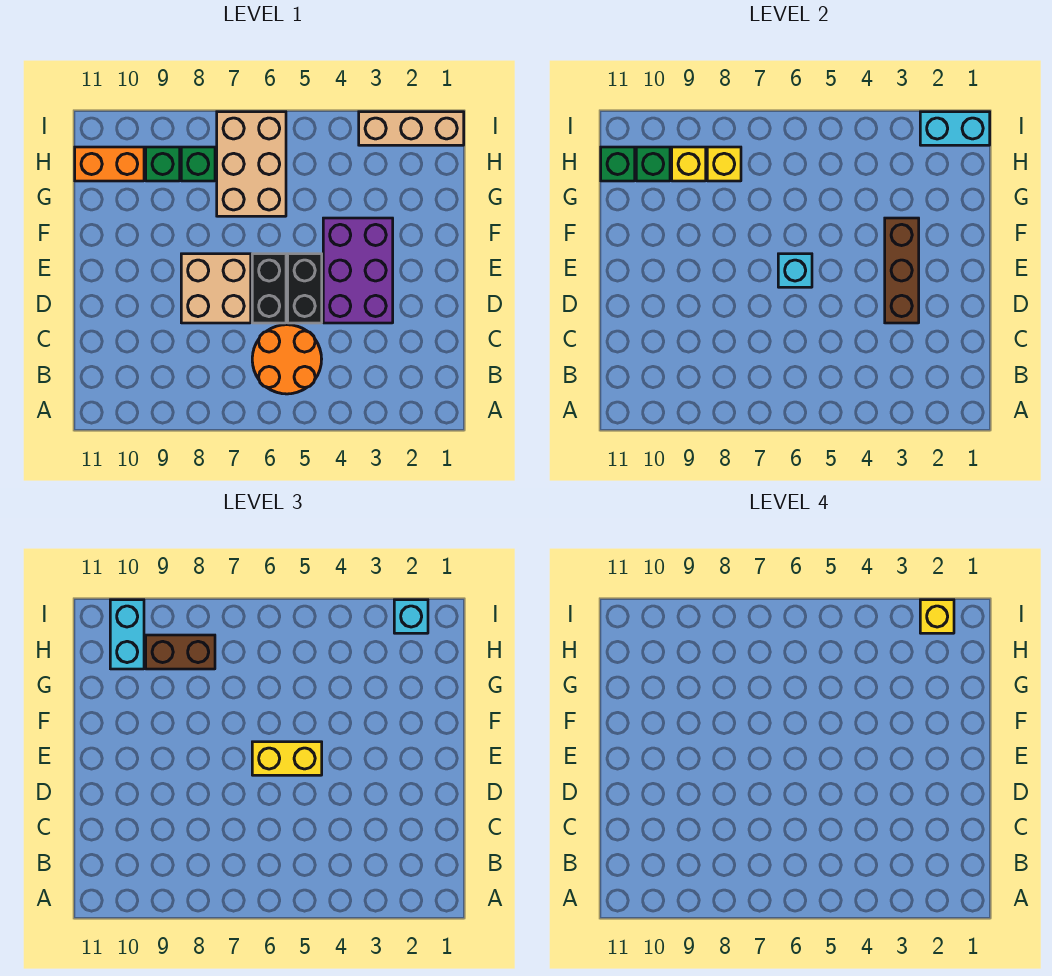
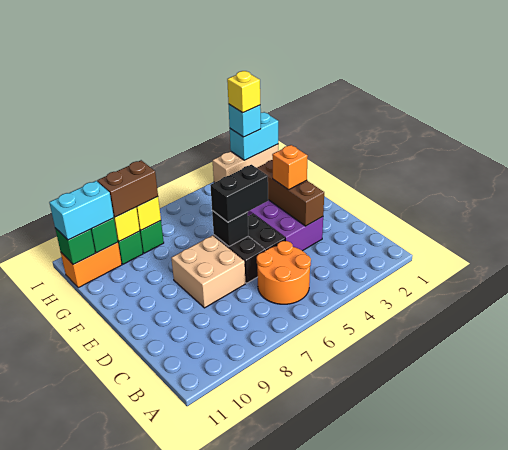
none -> orange brick E3 level 3
yellow brick E5:E6 level 3 -> black brick E5:E6 level 3
cyan brick E6 level 2 -> black brick E6 level 2
tan brick G6:I7 level 1 -> none
cyan brick H10:I10 level 3 -> cyan brick H10:H11 level 3

